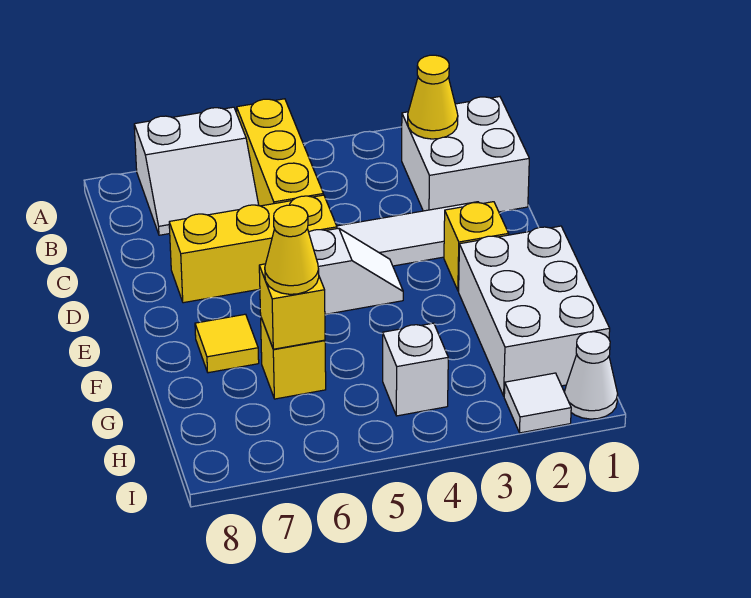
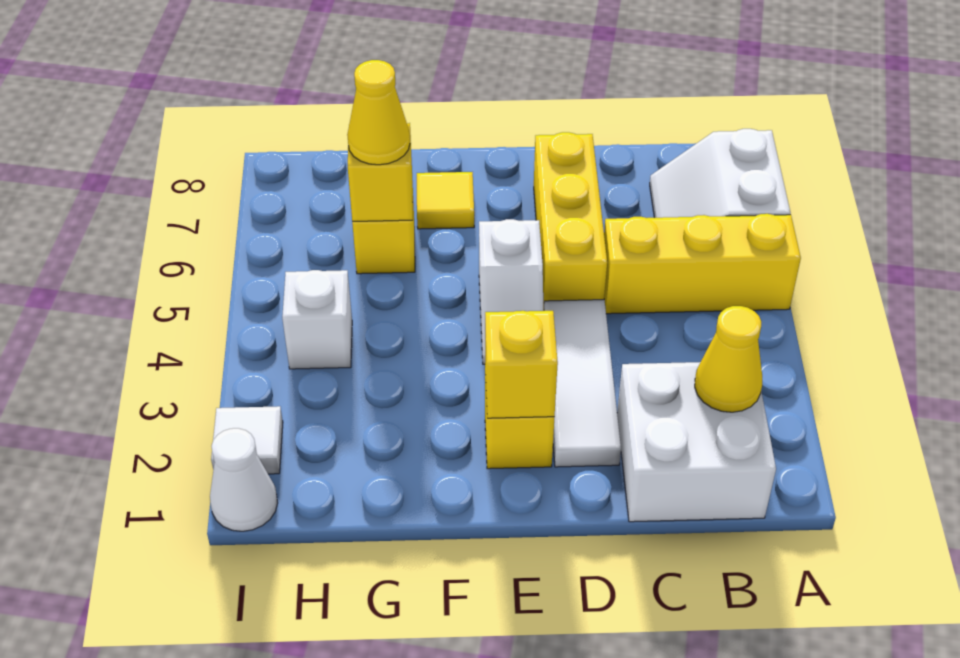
none -> yellow brick E2 level 2
white brick F1:H2 level 1 -> none

